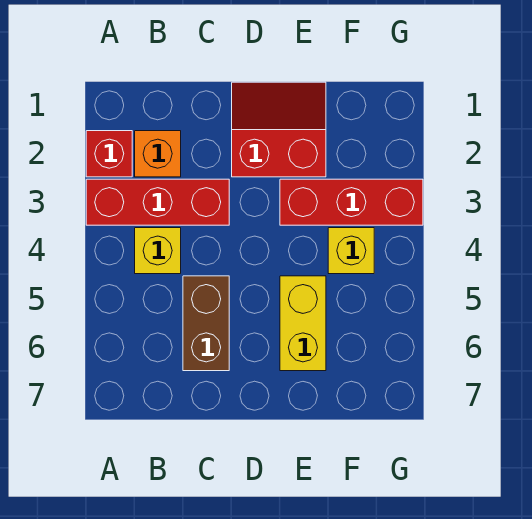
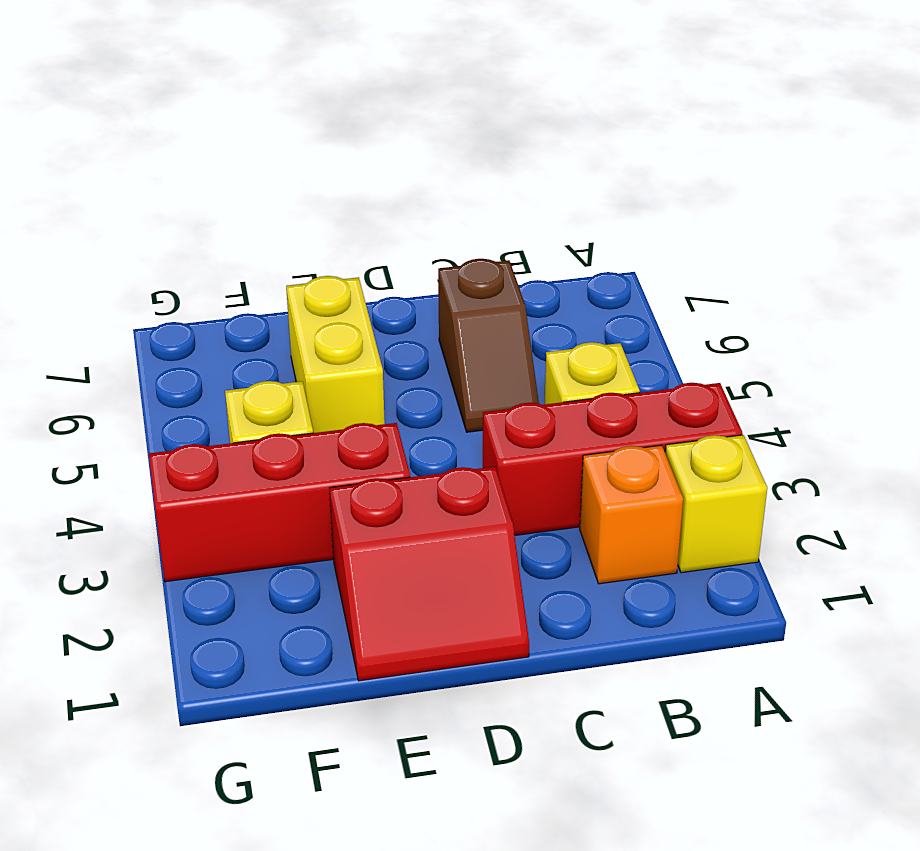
red brick A2 level 1 -> yellow brick A2 level 1
brown brick C5:C6 level 1 -> brown slope C5:C6 level 1 top 6

